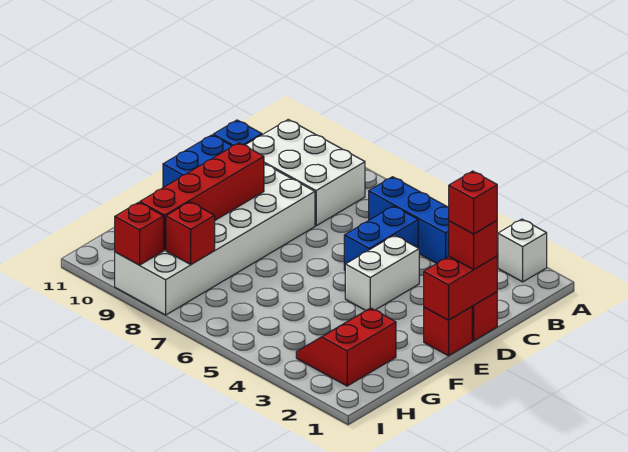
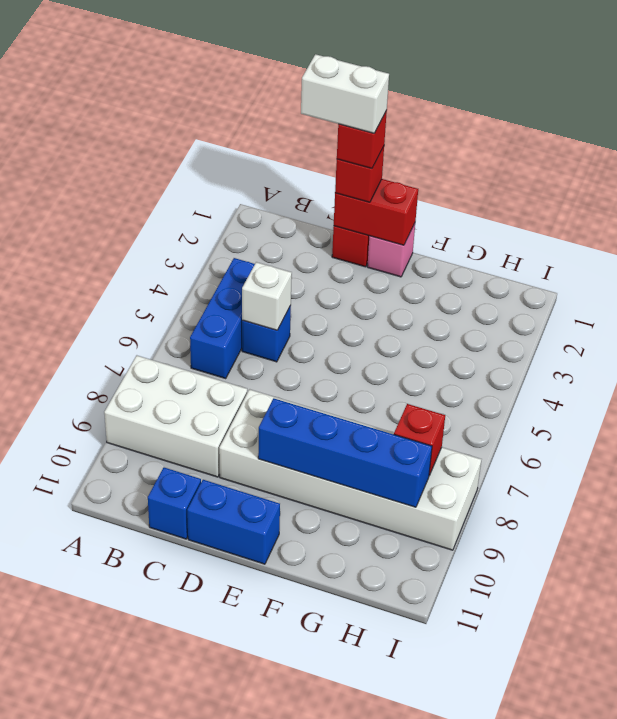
white brick A2 level 1 -> white brick C5 level 2
white brick B8:C10 level 1 -> white brick A8:C9 level 1
blue brick C5:D5 level 1 -> blue brick C5 level 1
white brick D4:E4 level 1 -> white brick C1:D1 level 5
red brick E1 level 1 -> pink brick E1 level 1
red brick E9:H9 level 2 -> blue brick E9:H9 level 2
red slope G2:H3 level 1 top 2 -> none
red brick I9 level 2 -> none

